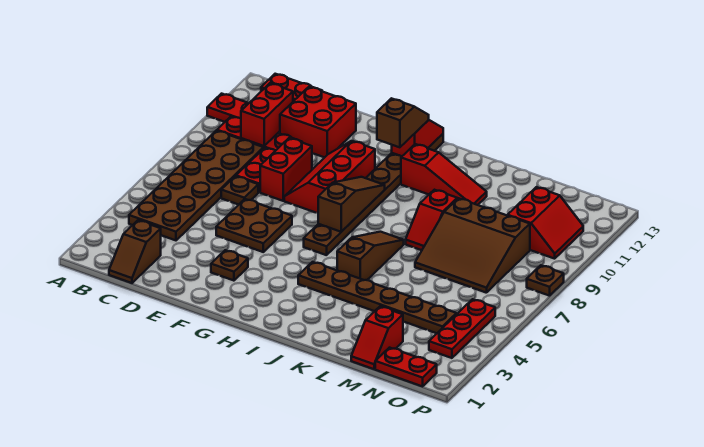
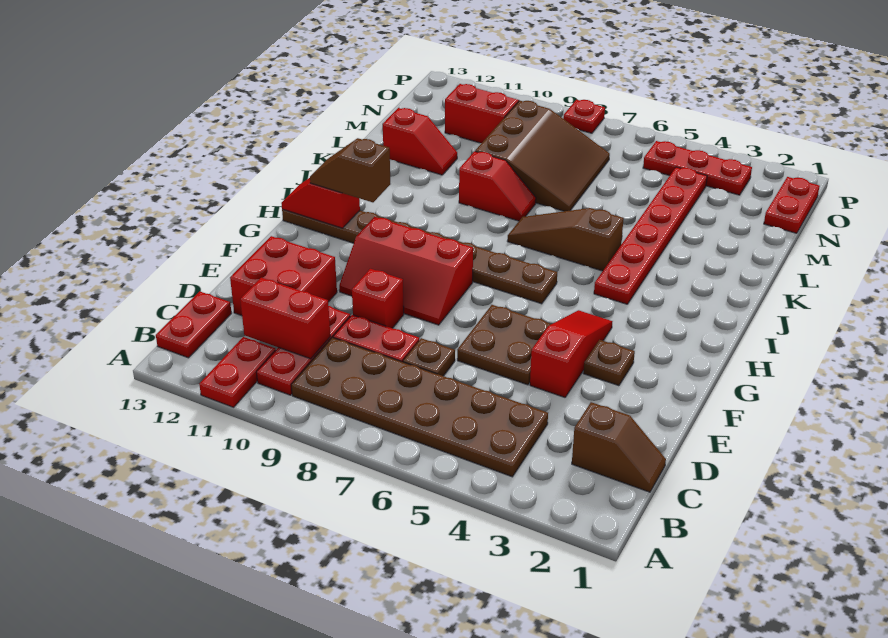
red brick E8:E9 level 1 -> red brick E9 level 1
brown slope H7:H9 level 2 top 7 -> none
brown plate I4:N4 level 1 -> red plate I4:N4 level 1
red slope I11:K11 level 1 top I -> red slope E4:G4 level 1 top E
red slope M1:M2 level 1 top 2 -> red slope L11:L12 level 1 top 12
brown plate P8 level 1 -> red plate P8 level 1

